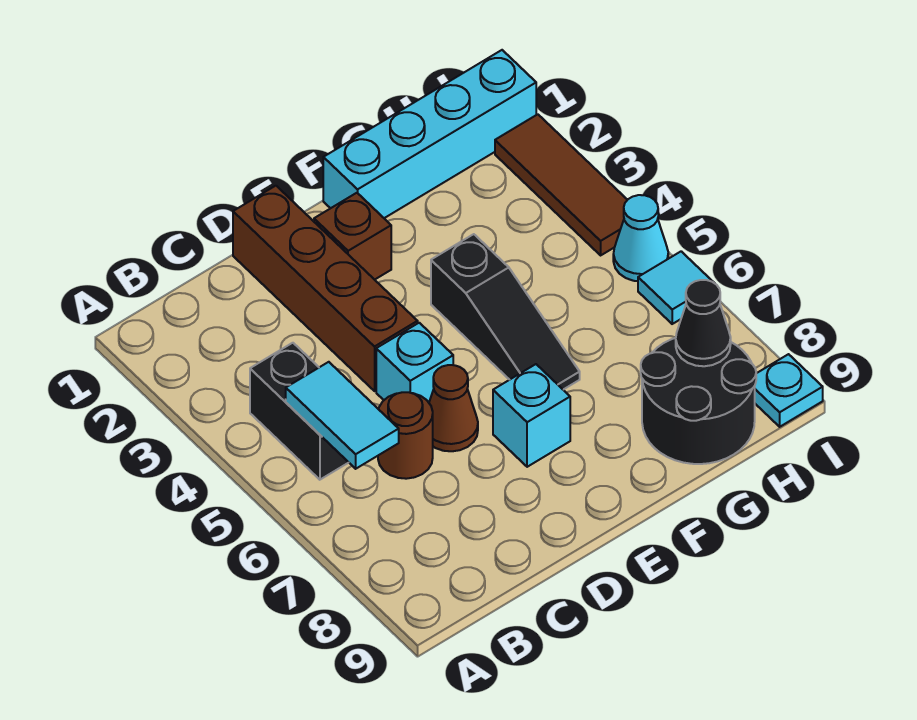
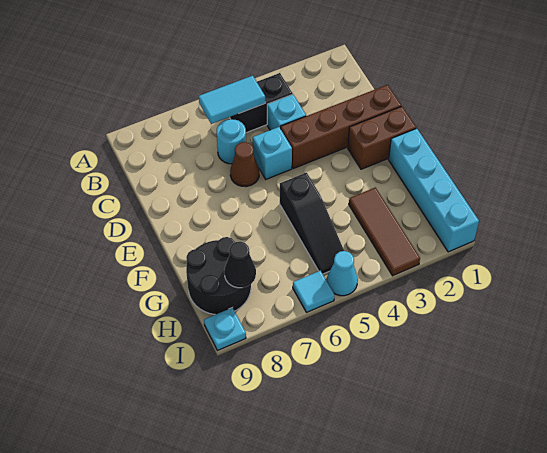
brown round brick C6 level 1 -> cyan round brick C6 level 1
brown brick E2 level 1 -> brown brick E1:E2 level 1
cyan brick E7 level 1 -> cyan brick C4 level 1
black slope F4:F6 level 1 top 4 -> black slope F5:H5 level 1 top F
brown tile I2:I4 level 1 -> brown tile G3:I3 level 1

